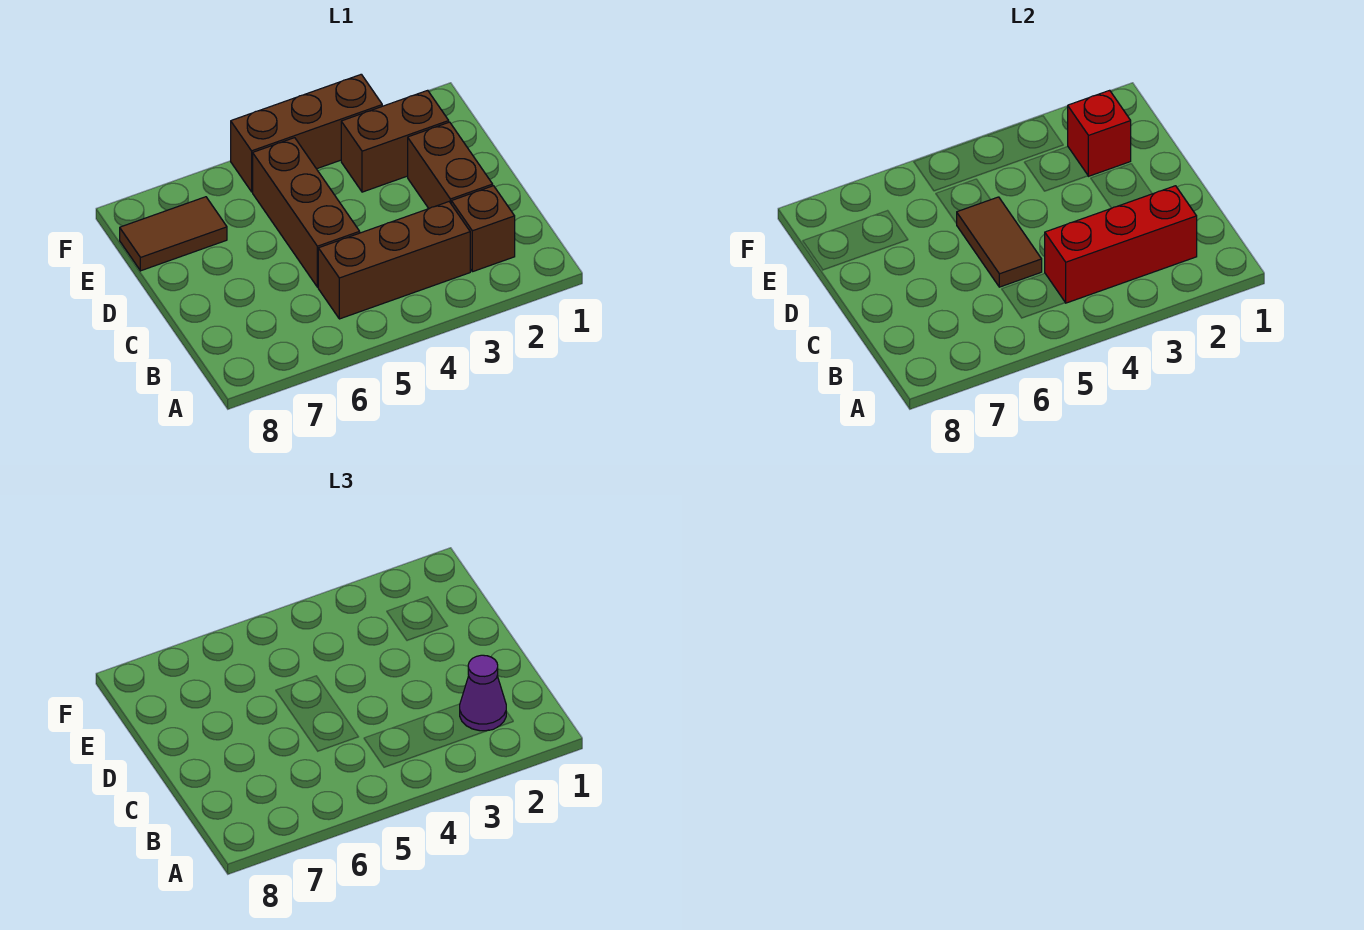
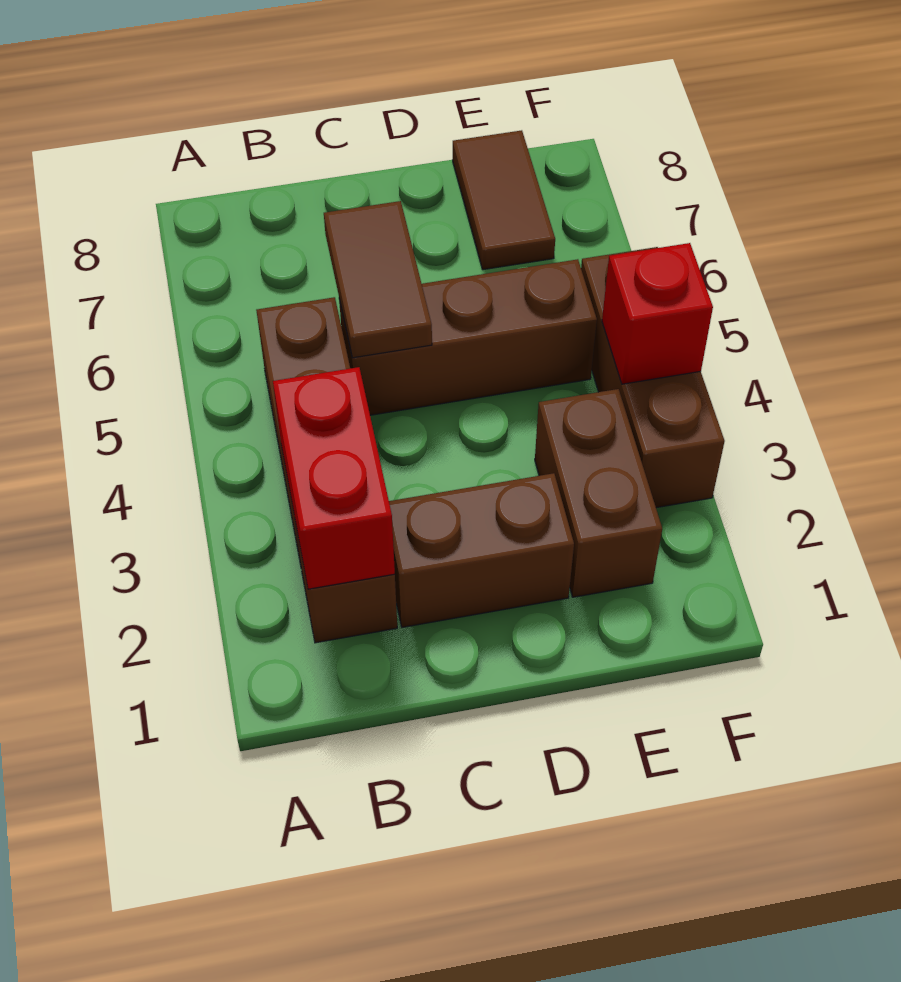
red brick B2:B4 level 2 -> red brick B2:B3 level 2
purple cone B2 level 3 -> none
brown tile C5:D5 level 2 -> brown tile C5:C6 level 2
red brick E2 level 2 -> red brick F4 level 2

